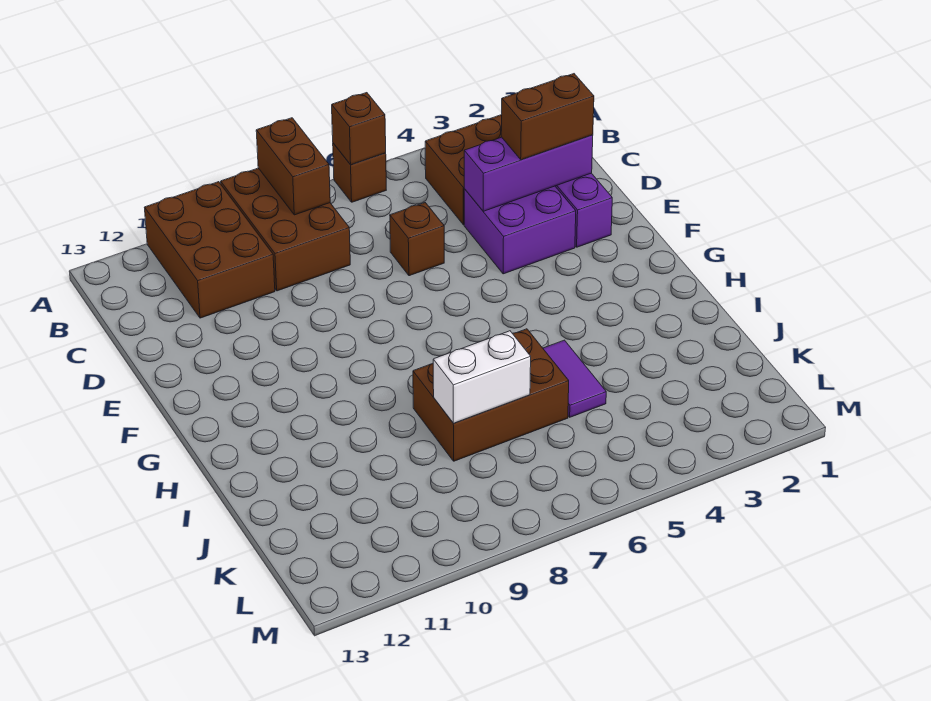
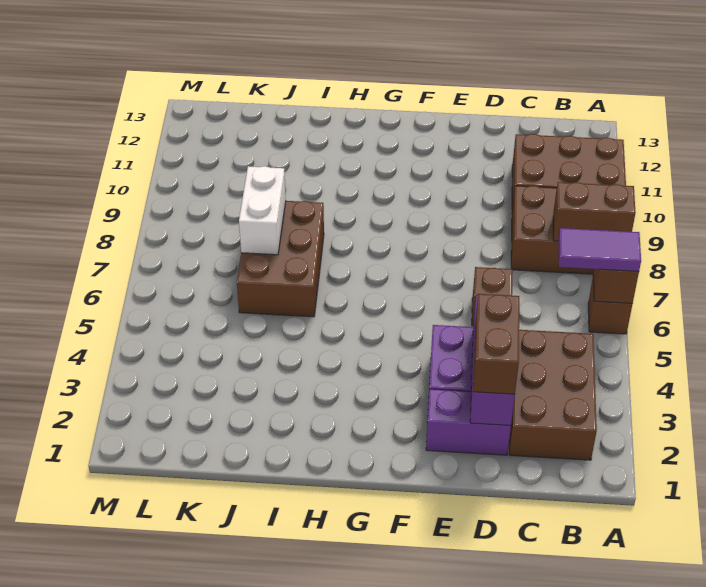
purple tile I5:J5 level 1 -> purple tile A6:B6 level 3

